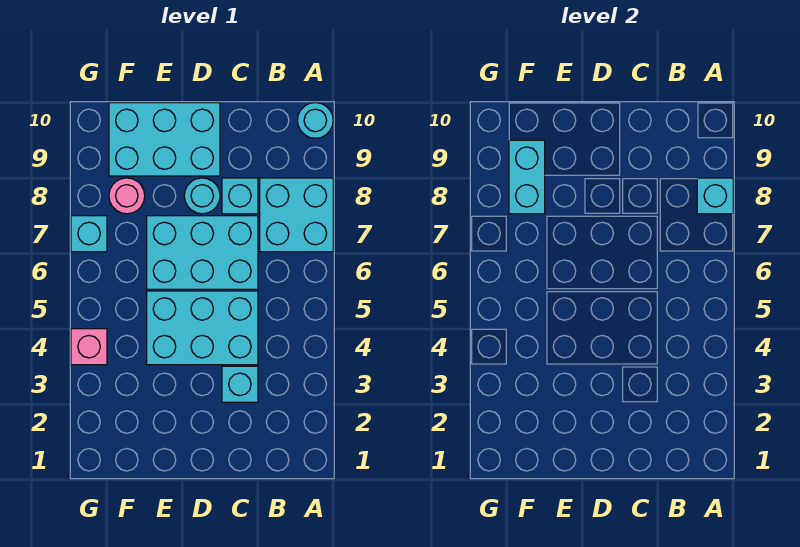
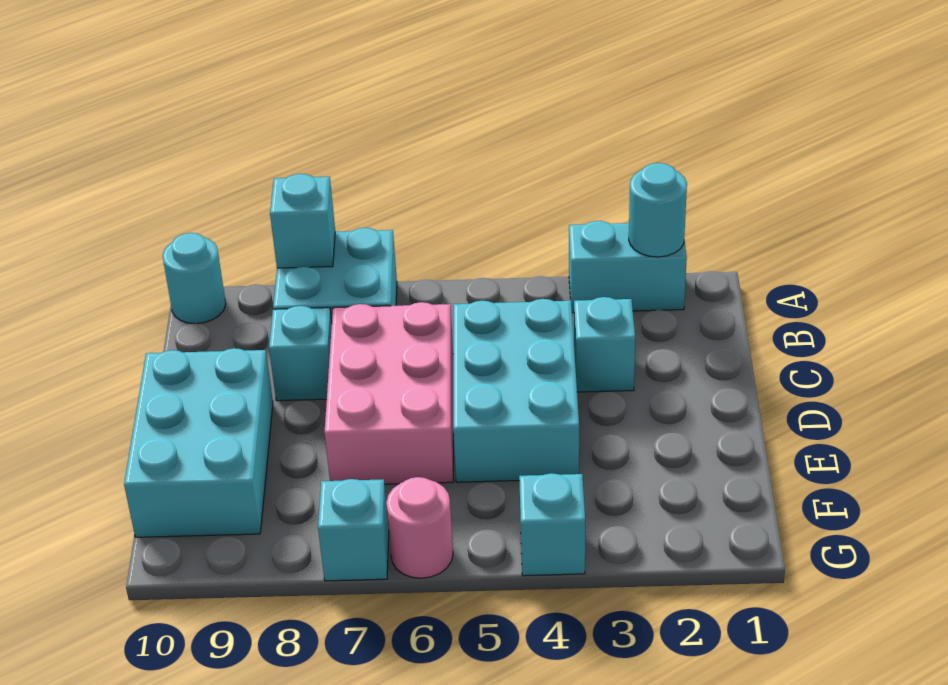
cyan brick C6:E7 level 1 -> pink brick C6:E7 level 1
cyan round brick D8 level 1 -> cyan round brick A2 level 2
pink round brick F8 level 1 -> pink round brick G6 level 1
cyan brick F8:F9 level 2 -> cyan brick A2:A3 level 1
pink brick G4 level 1 -> cyan brick G4 level 1

